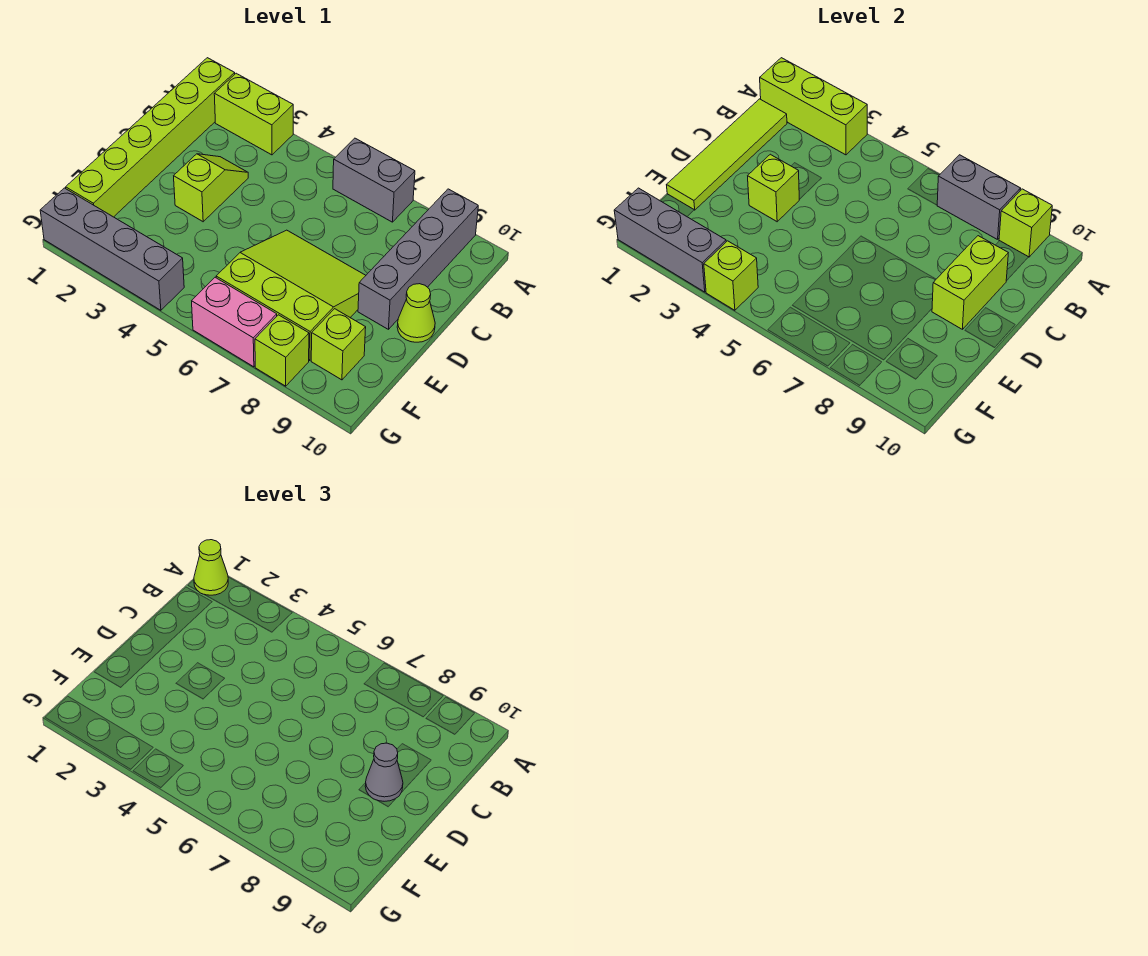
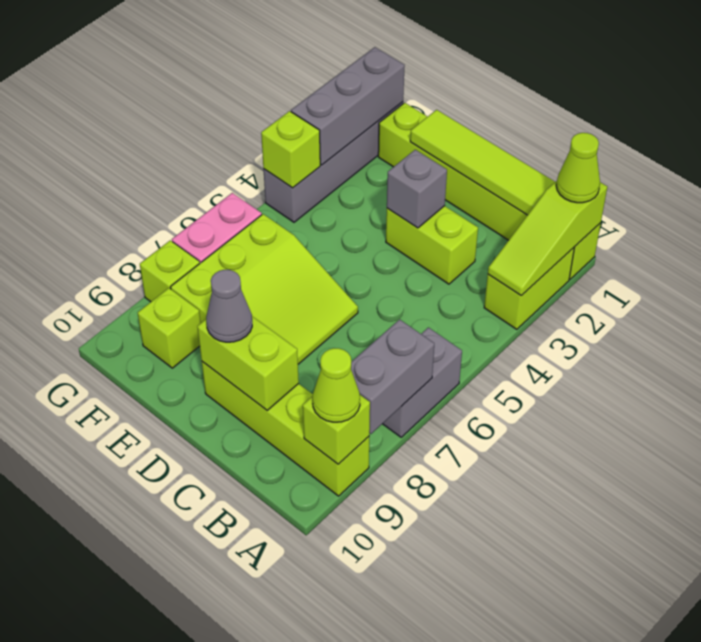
lime brick A1:A3 level 2 -> lime slope A1:A3 level 2 top 1
grey brick A9:D9 level 1 -> lime brick A9:D9 level 1
lime slope C3:D3 level 1 top D -> lime brick C3:D3 level 1
lime brick D3 level 2 -> grey brick D3 level 2
lime cone D10 level 1 -> lime cone A9 level 3

